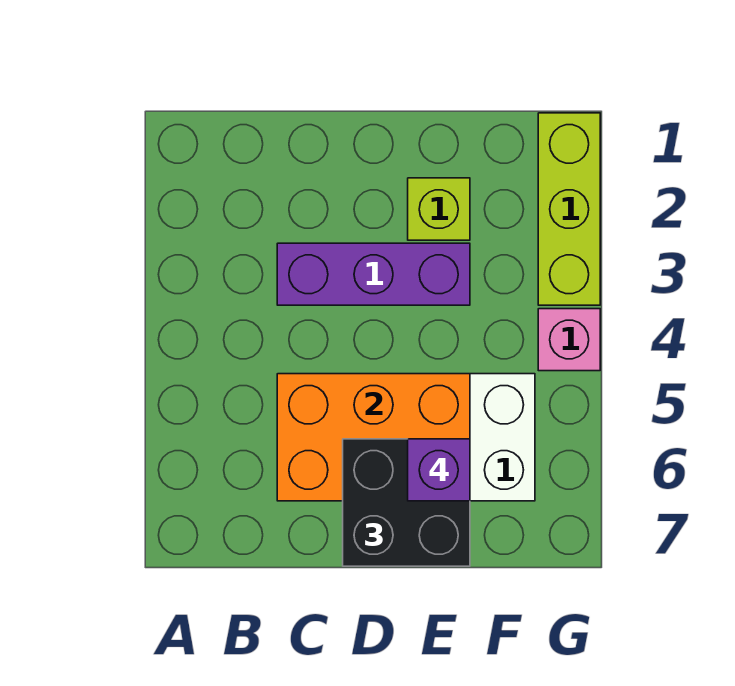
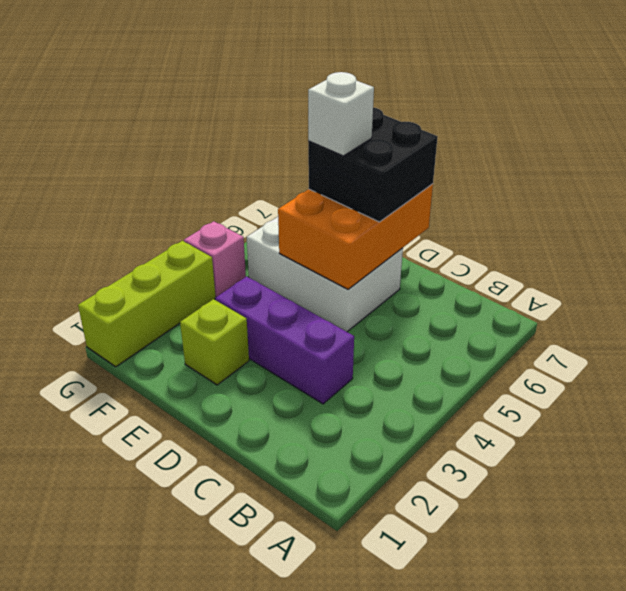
orange brick C5:E6 level 2 -> orange brick D5:E7 level 2
purple brick E6 level 4 -> white brick E6 level 4

